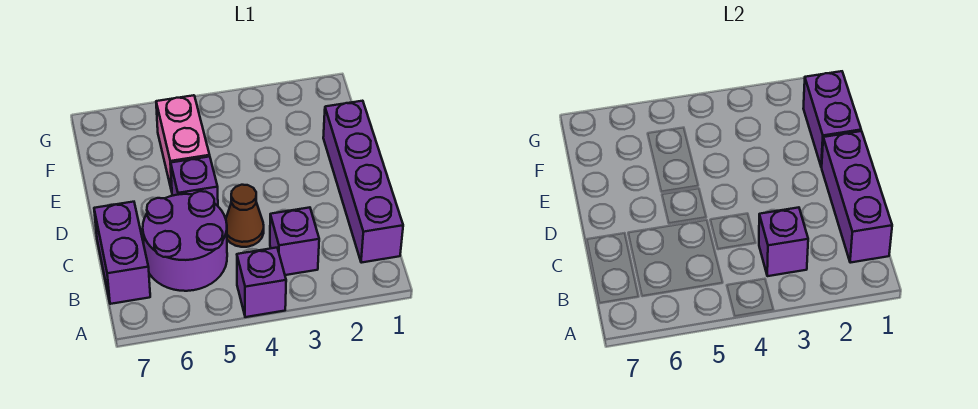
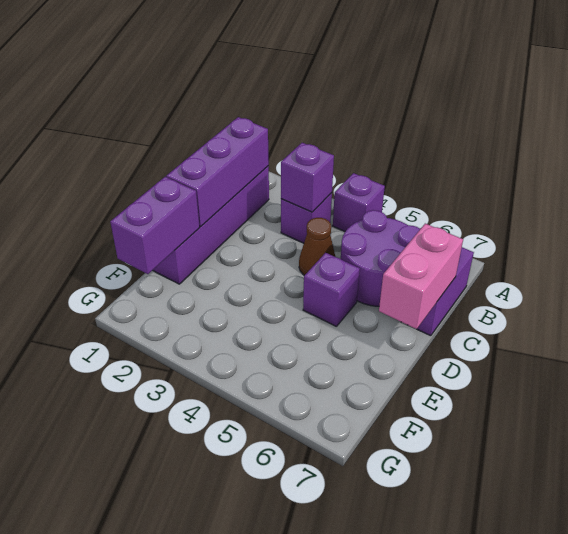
pink brick E5:F5 level 1 -> pink brick C7:D7 level 2

